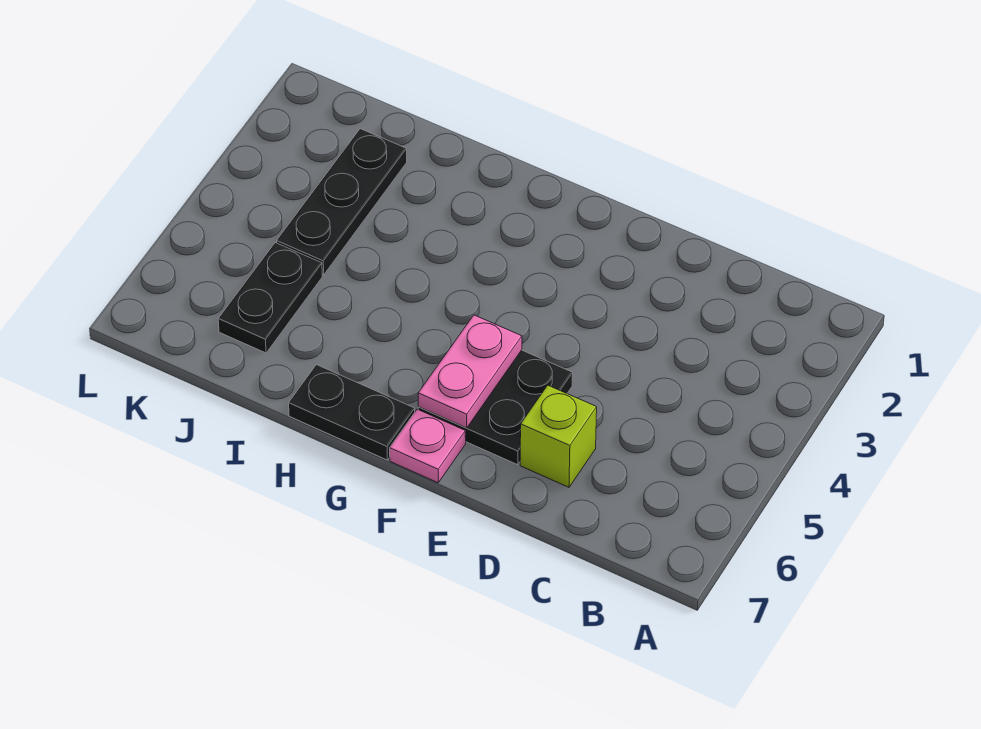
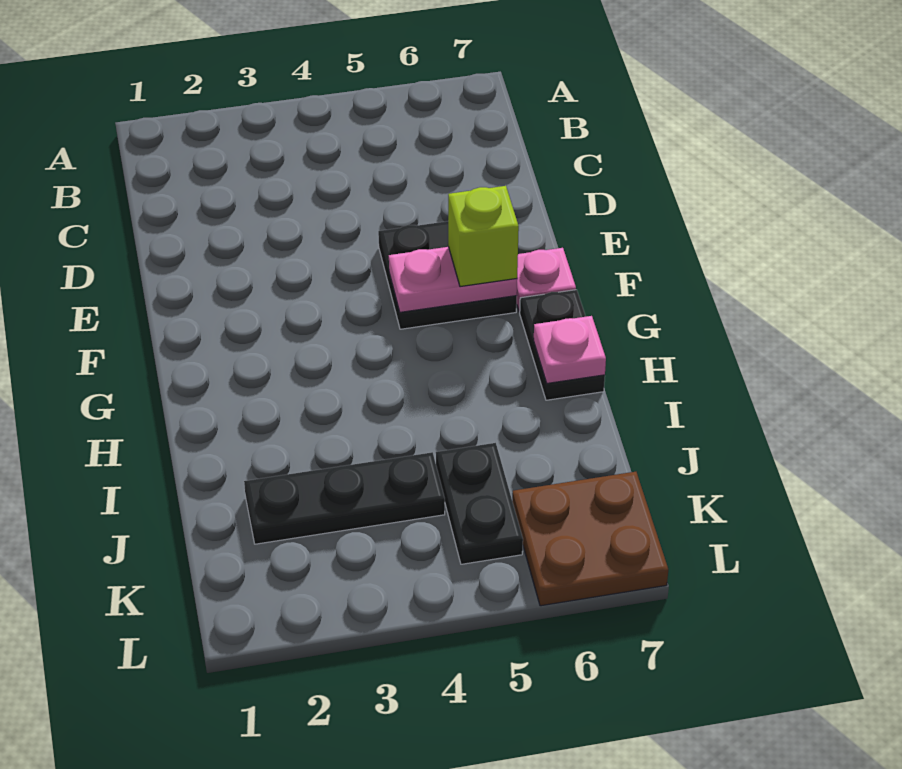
lime brick D6 level 1 -> lime brick F6 level 3
none -> pink plate H7 level 2
black plate J5:J6 level 1 -> black plate J5:K5 level 1
none -> brown plate K6:L7 level 1

